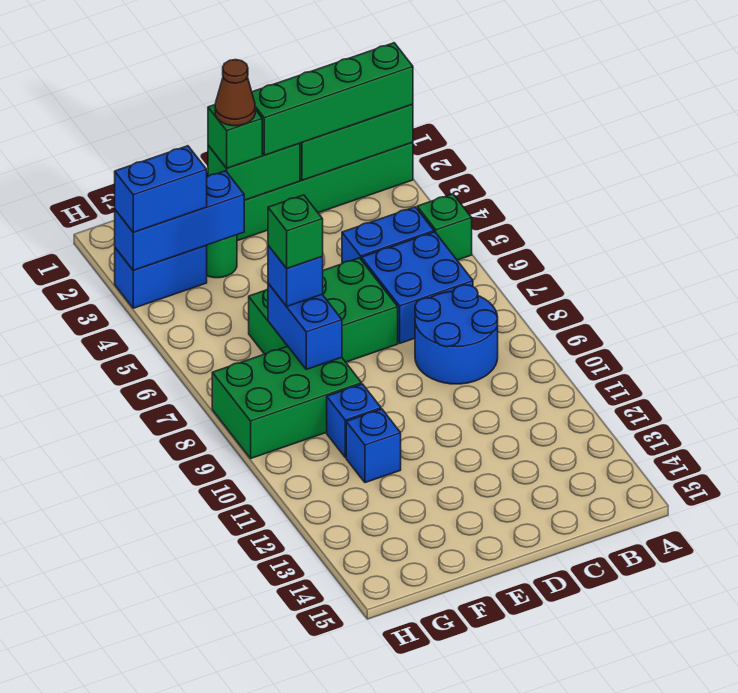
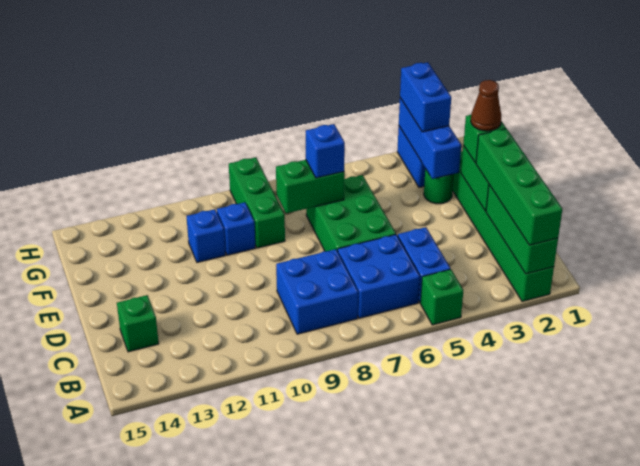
blue round brick B8:C9 level 1 -> blue brick B8:C9 level 1
blue brick F7:F8 level 2 -> green brick F7:F8 level 2
green brick F7 level 4 -> green brick C14 level 1
green brick F8:H9 level 1 -> green brick F9:H9 level 1

